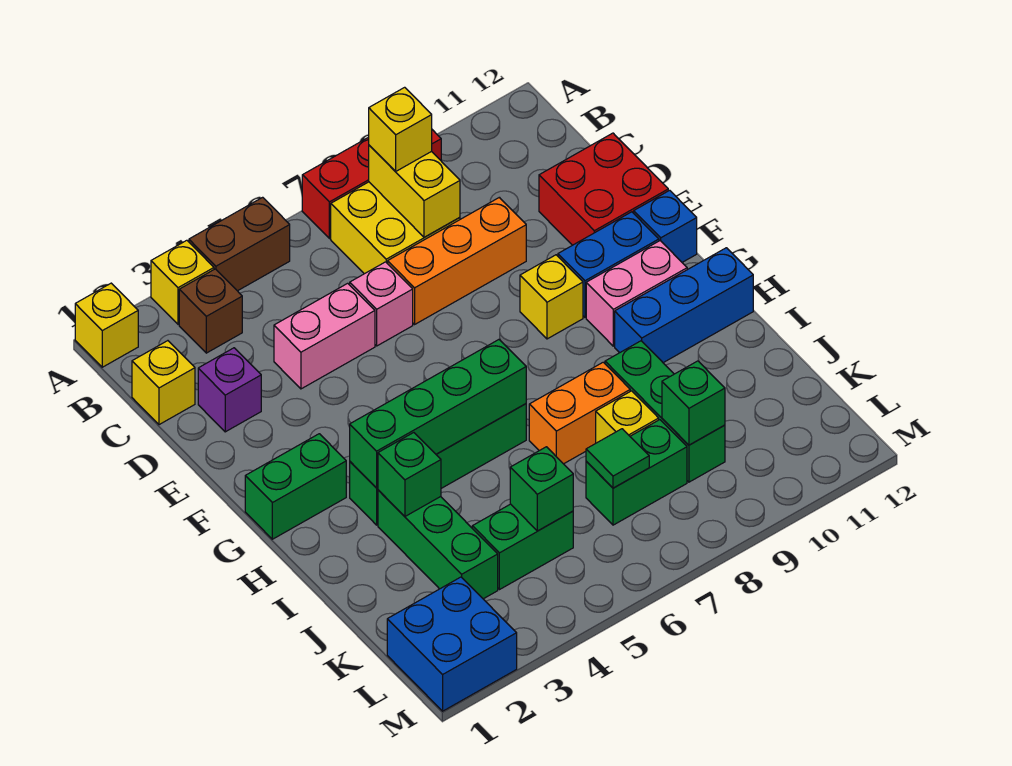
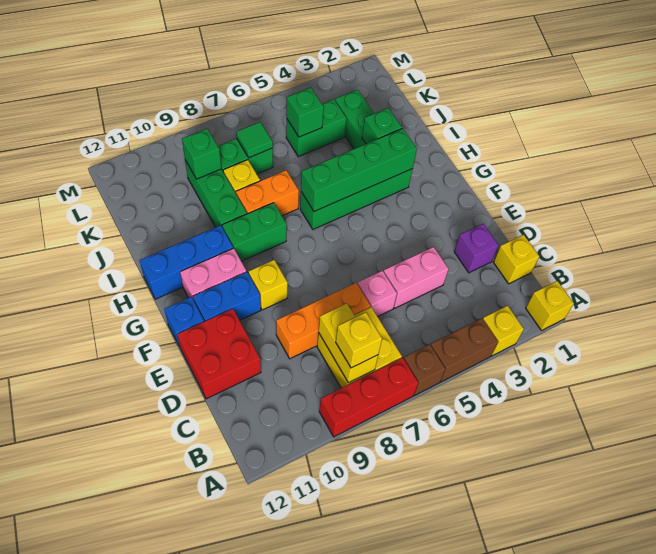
brown brick B3 level 1 -> brown brick A6 level 1
green brick G1:G2 level 1 -> green brick H8:H9 level 1
blue brick L1:M2 level 1 -> none

